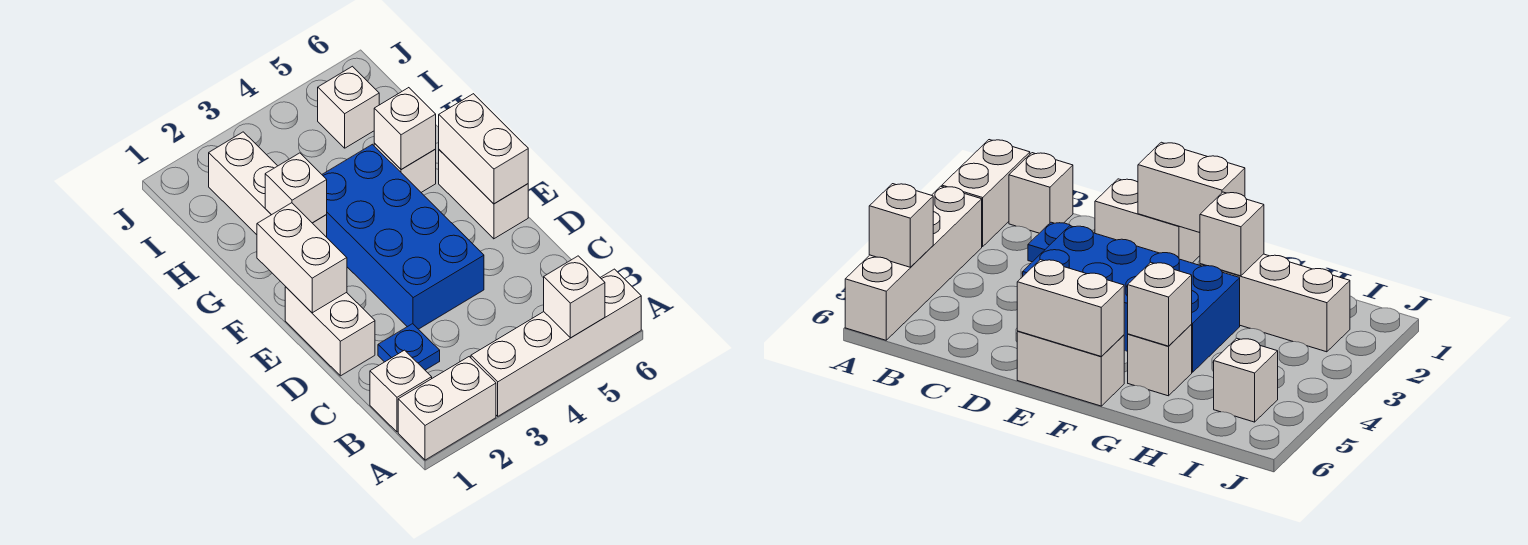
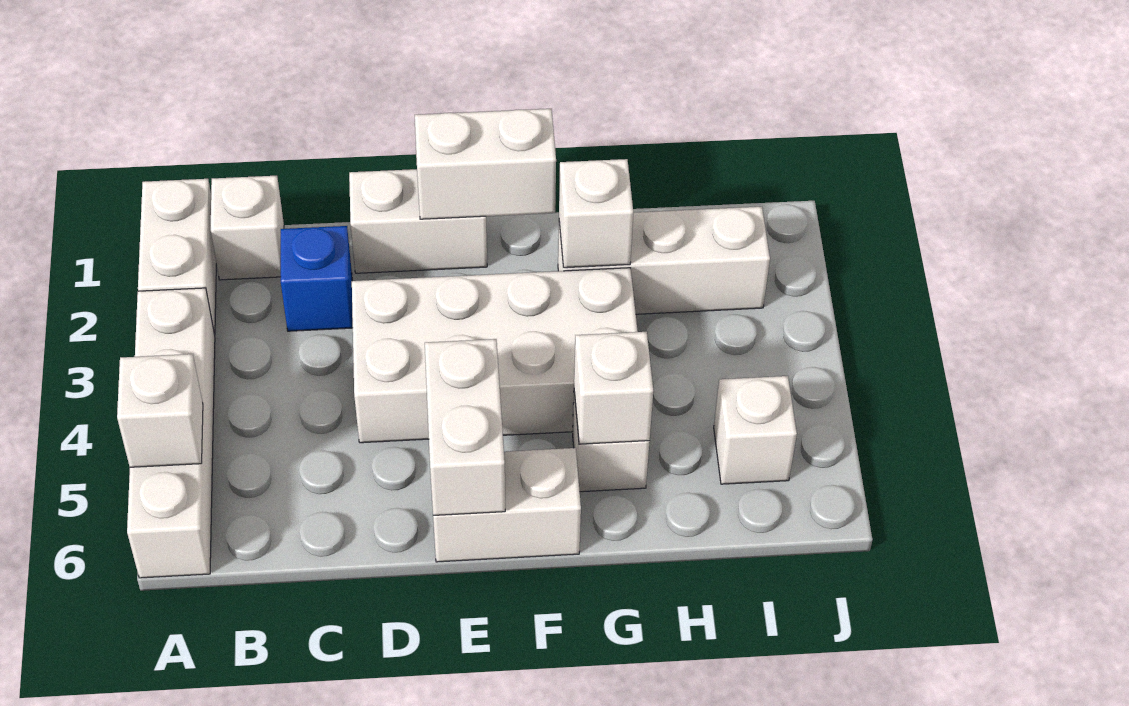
blue plate C2 level 1 -> blue brick C2 level 1
blue brick D3:G4 level 1 -> white brick D3:G4 level 1
white brick E6:F6 level 2 -> white brick E5:E6 level 2

